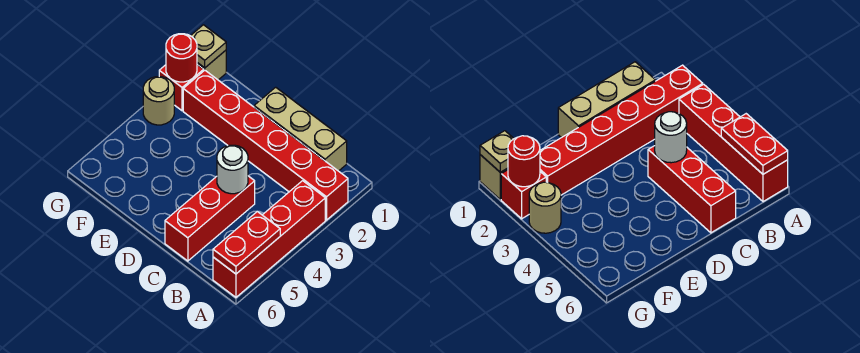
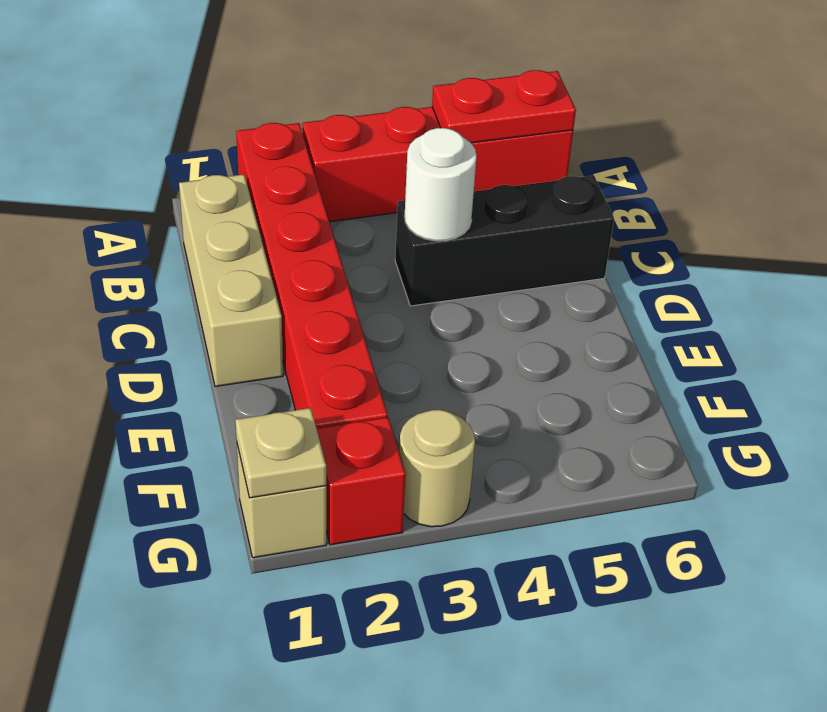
red brick C4:C6 level 1 -> black brick C4:C6 level 1
red round brick G2 level 2 -> none

